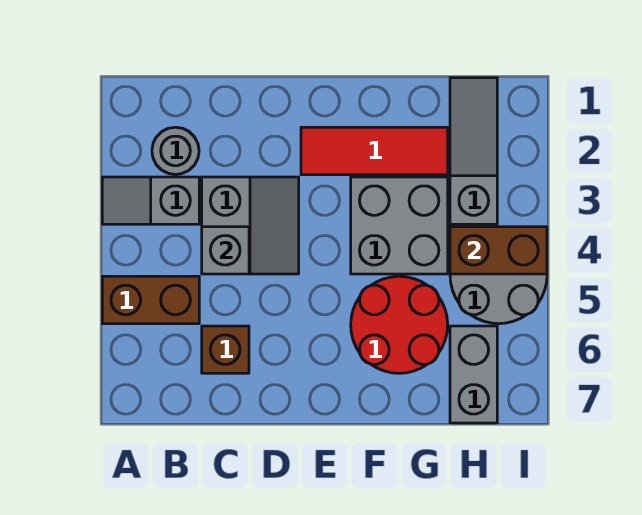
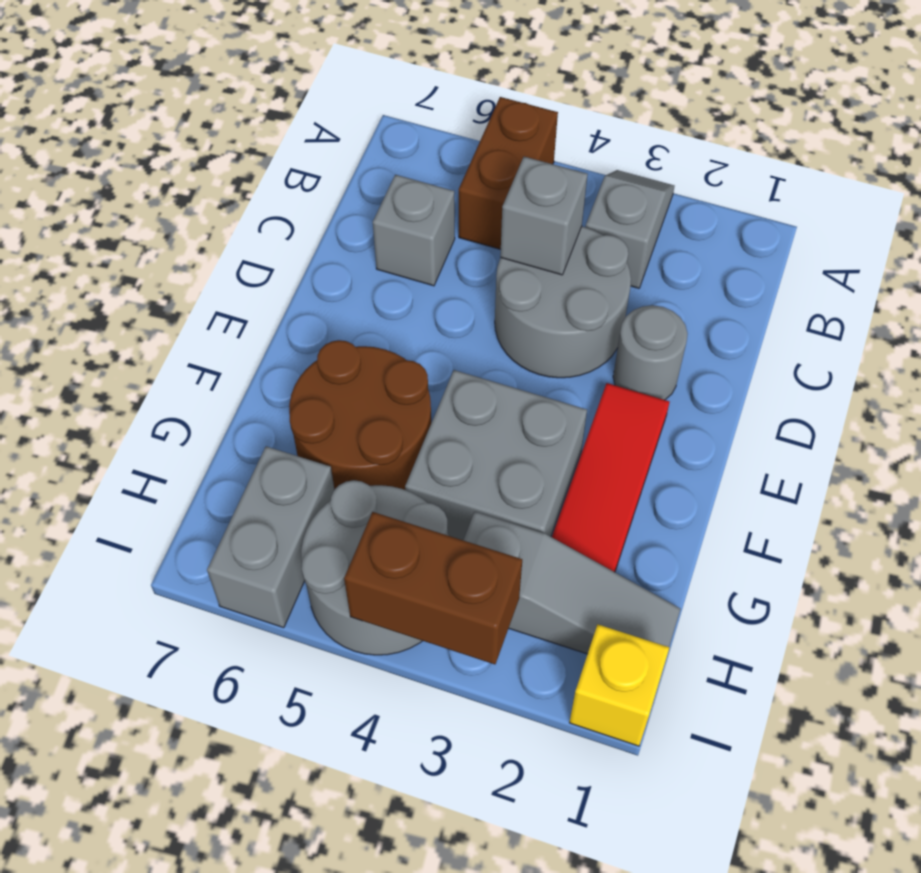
grey round brick B2 level 1 -> grey round brick D2 level 1
grey slope C3:D4 level 1 top C -> grey round brick C3:D4 level 1
brown brick C6 level 1 -> grey brick C6 level 1
red round brick F5:G6 level 1 -> brown round brick F5:G6 level 1
brown brick H4:I4 level 2 -> brown brick I3:I4 level 2
grey brick H6:H7 level 1 -> grey brick H6:I6 level 1
none -> yellow brick I1 level 1

